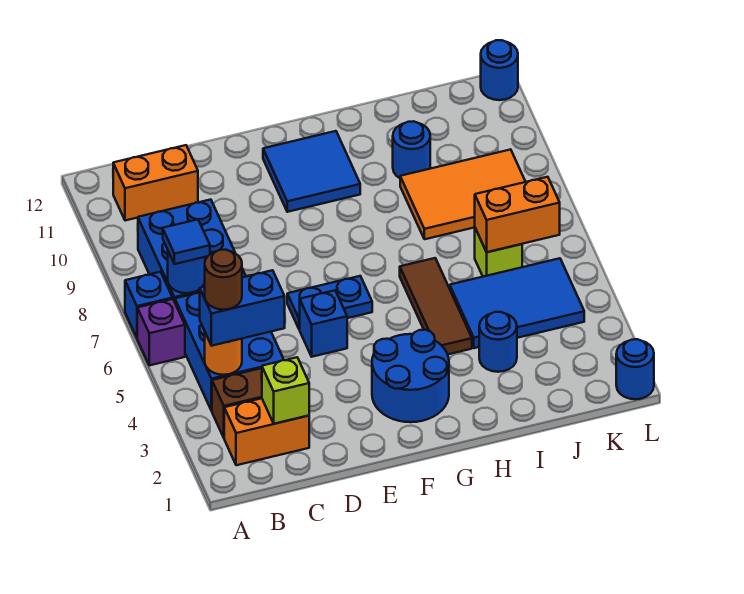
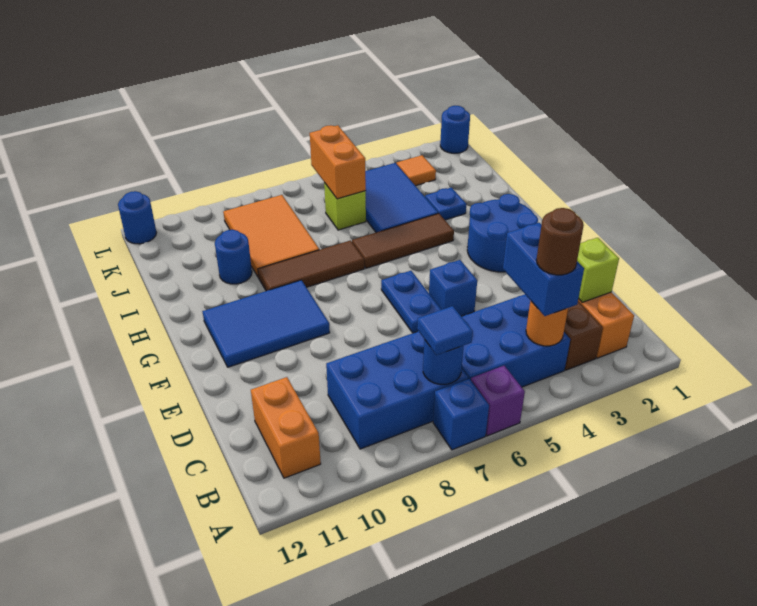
blue tile F10:G11 level 1 -> blue tile F9:G11 level 1
none -> brown tile H7:H9 level 1
blue round brick I3 level 1 -> blue plate I3 level 1
none -> orange tile K3 level 1

